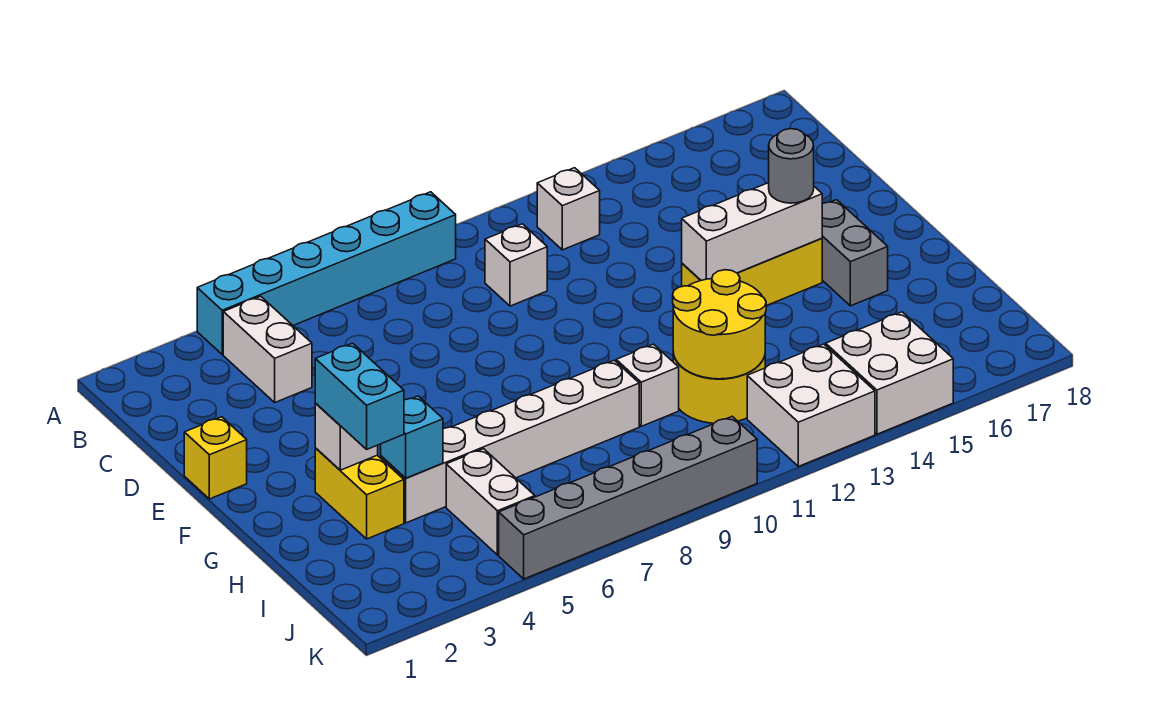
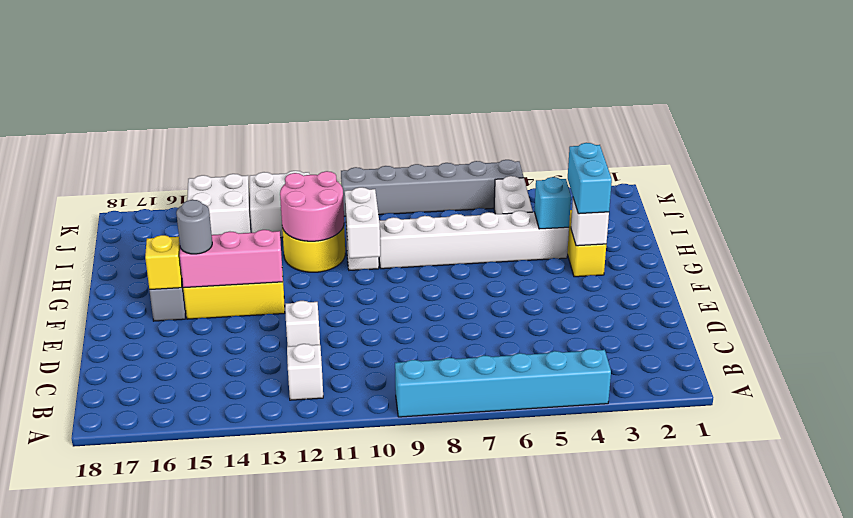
white brick B4:C4 level 1 -> white brick G10:H10 level 2
white brick C10 level 1 -> white brick D12 level 1
yellow brick E1 level 1 -> yellow brick F16 level 2
white brick F13:F15 level 2 -> pink brick F13:F15 level 2
yellow round brick H11:I12 level 2 -> pink round brick H11:I12 level 2

